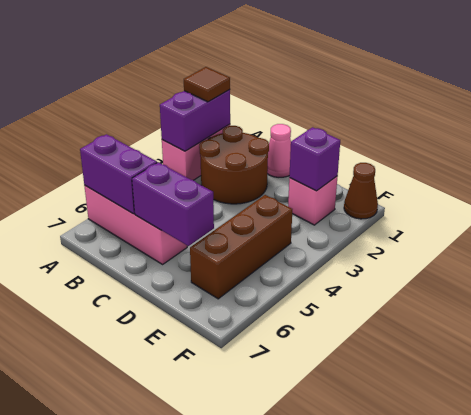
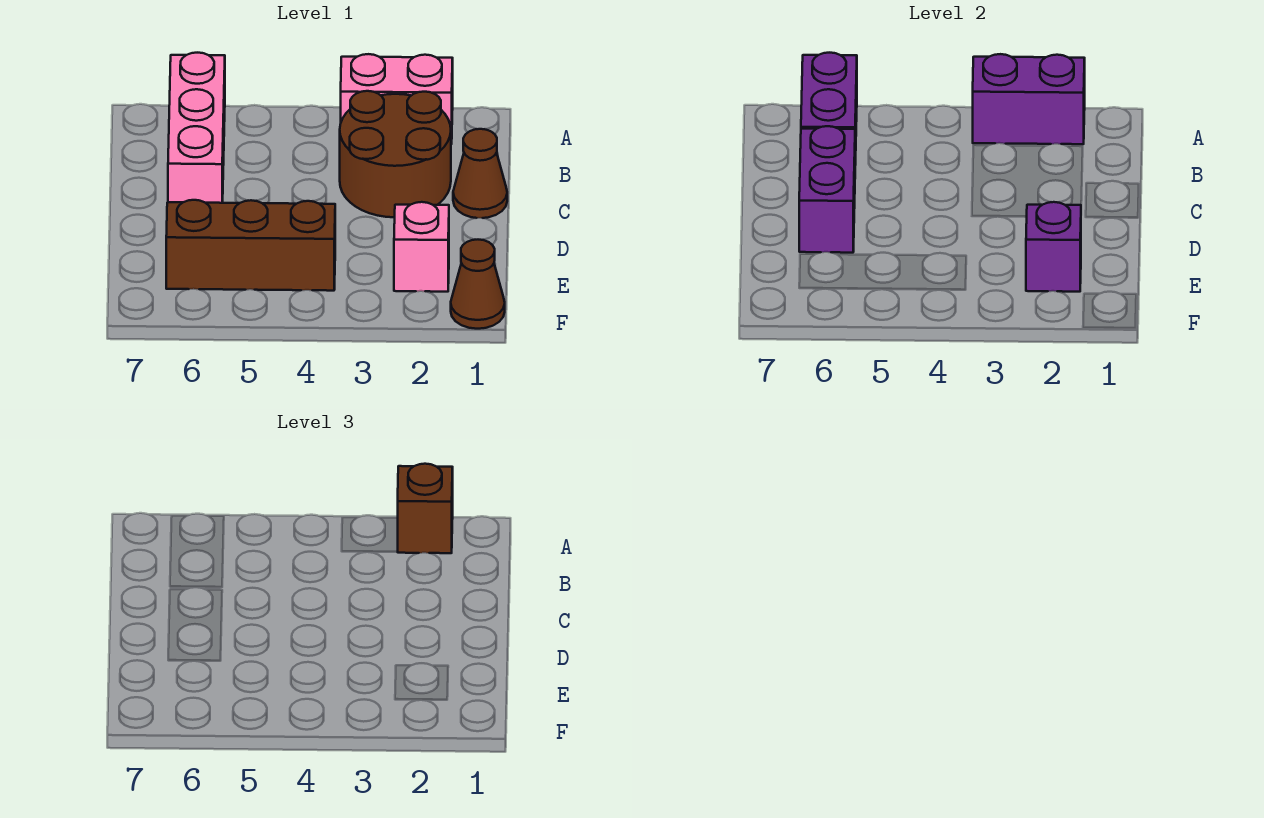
brown tile A2 level 3 -> brown brick A2 level 3
pink cone C1 level 1 -> brown cone C1 level 1

